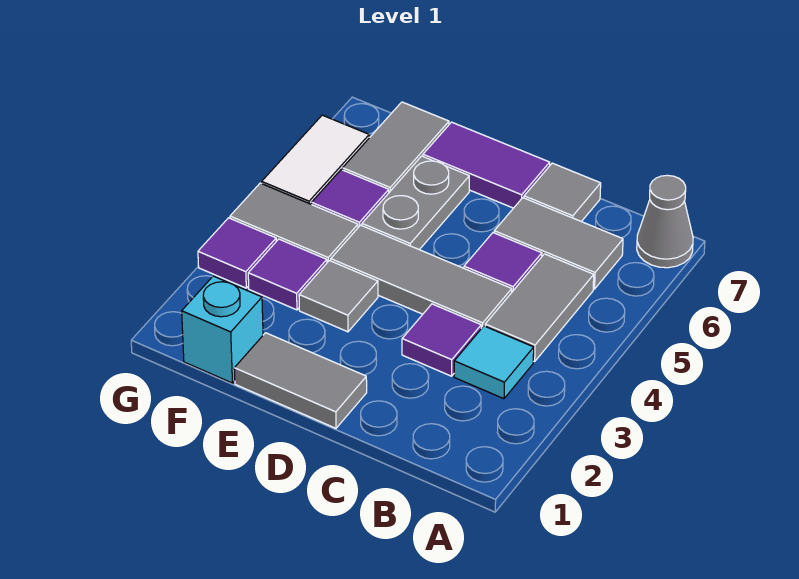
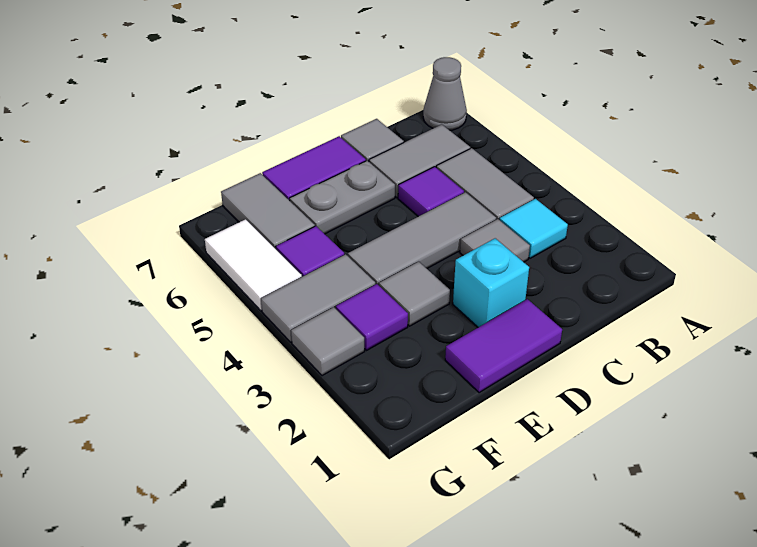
purple tile C3 level 1 -> grey tile C3 level 1
grey tile D1:E1 level 1 -> purple tile D1:E1 level 1
grey plate E5:E6 level 1 -> grey plate D6:E6 level 1
cyan brick F1 level 1 -> cyan brick D2 level 1
purple tile G3 level 1 -> grey tile G3 level 1

